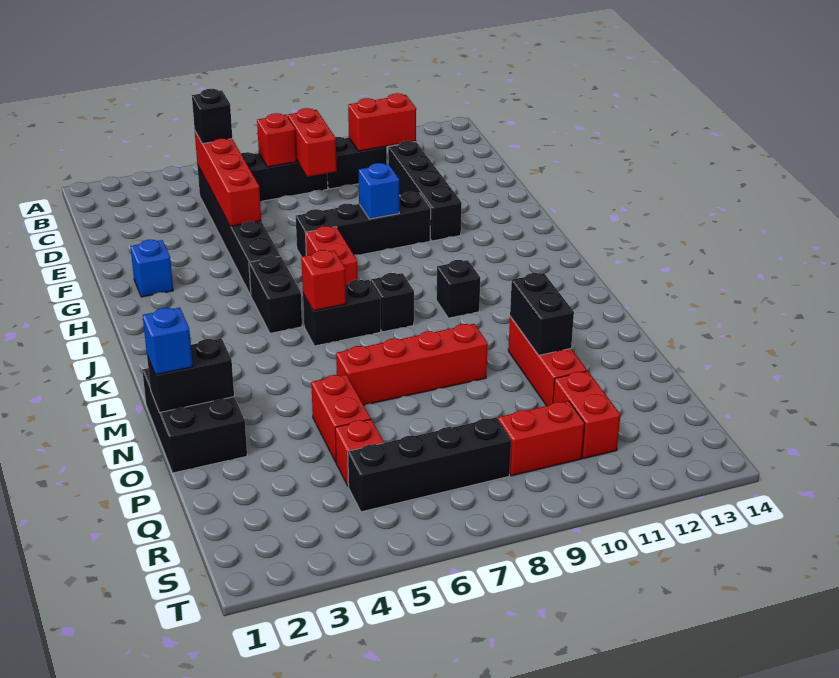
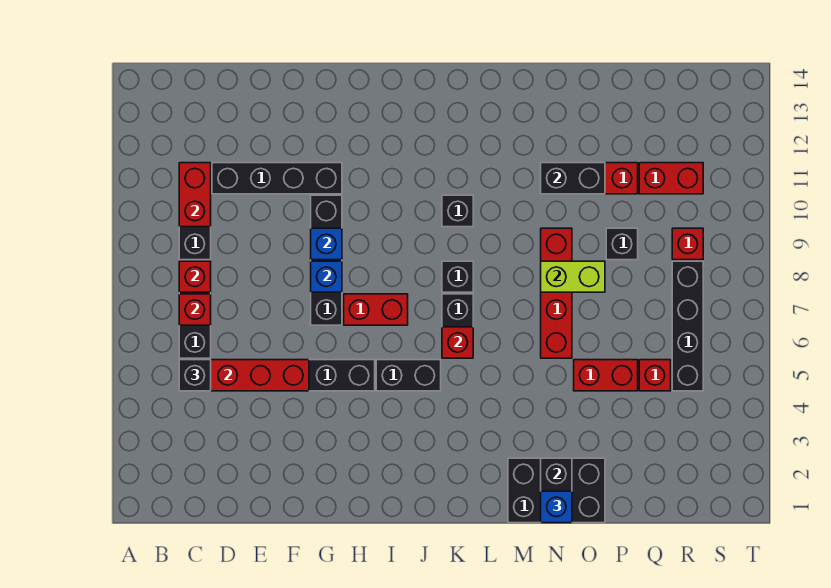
red brick C8:D8 level 2 -> red brick C8 level 2
blue brick G2 level 1 -> blue brick G8 level 2
none -> lime brick N8:O8 level 2
none -> black brick P9 level 1
red brick R9:R10 level 1 -> red brick R9 level 1

